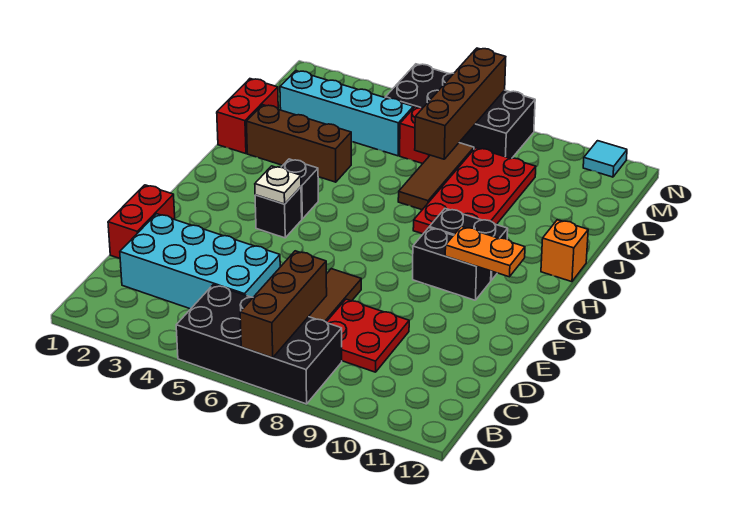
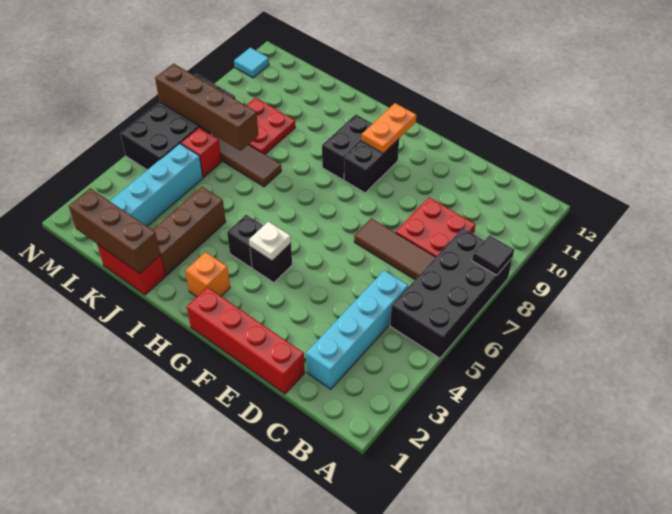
brown brick A7:C7 level 2 -> brown brick J1:L1 level 2
none -> black tile A8 level 2
cyan brick C2:D5 level 1 -> cyan brick C2:C5 level 1
red brick D1:E1 level 1 -> red brick D1:G1 level 1
red plate I8:L9 level 1 -> red plate K8:L9 level 1
orange brick I12 level 1 -> orange brick H2 level 1

